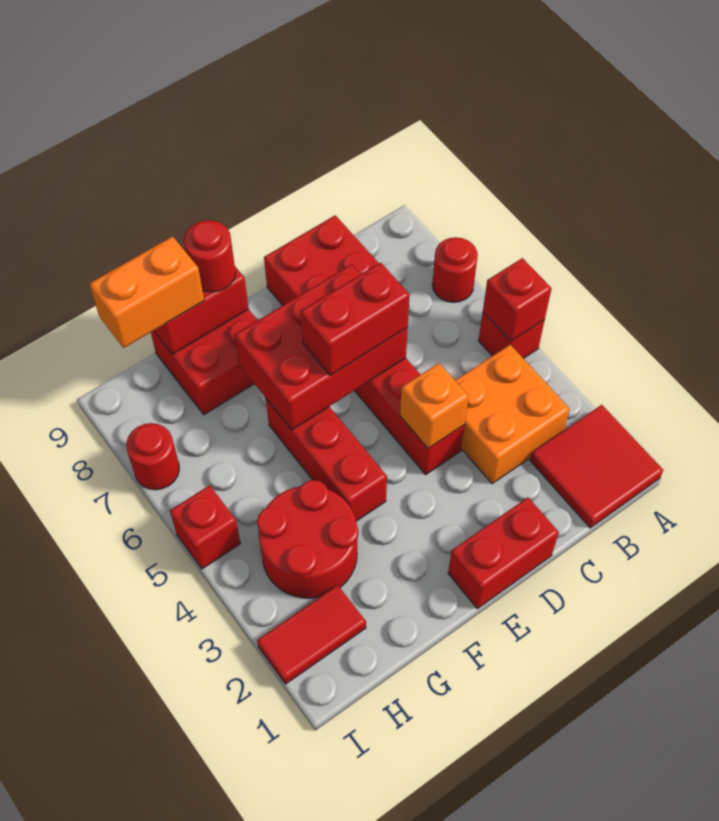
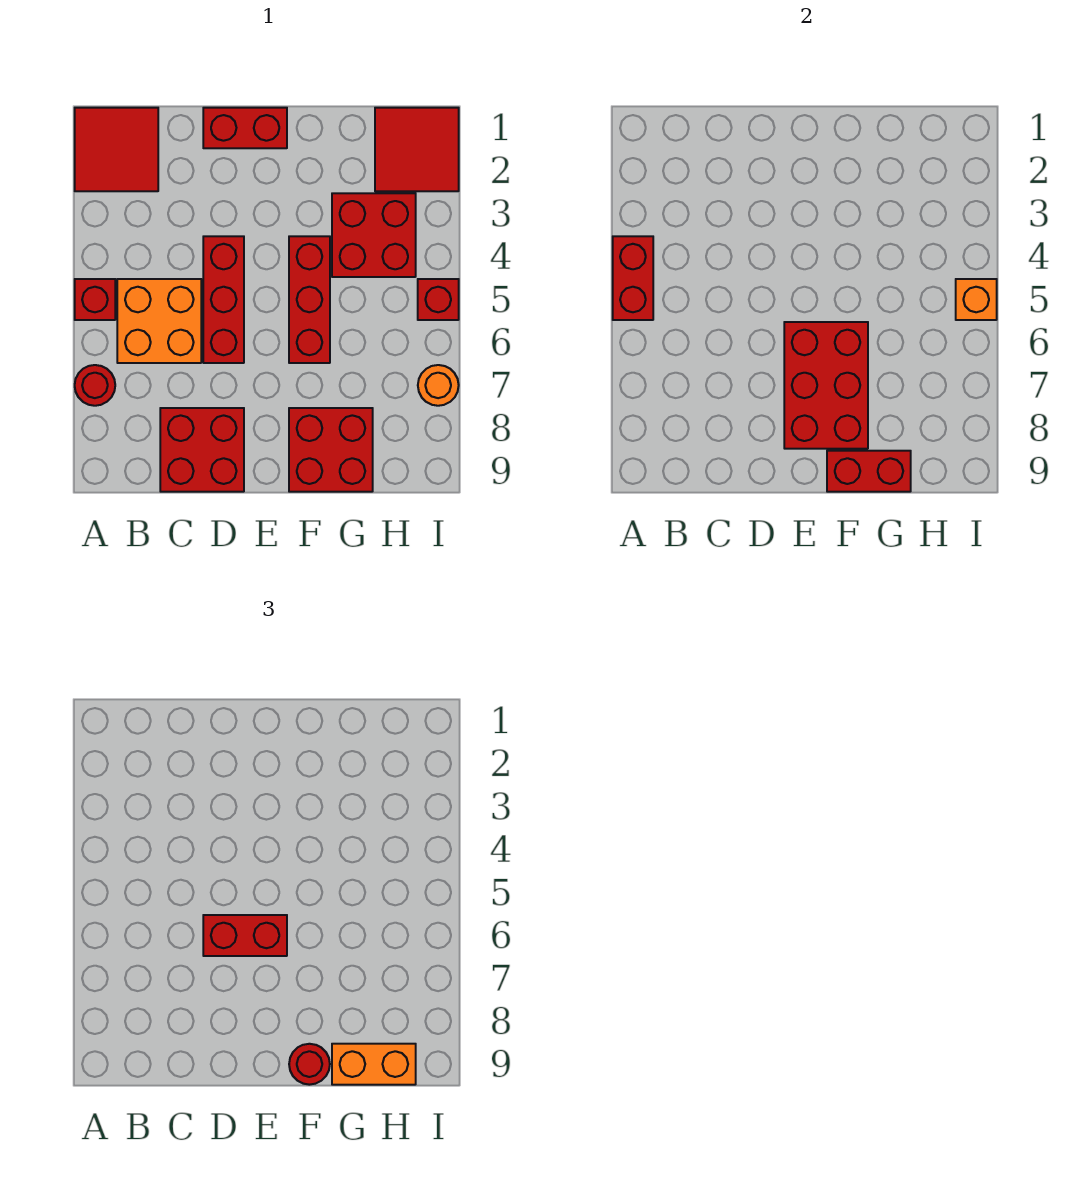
red brick A5 level 2 -> red brick A4:A5 level 2
orange brick B3:C4 level 1 -> orange brick B5:C6 level 1
orange brick D4 level 2 -> orange brick I5 level 2
red brick D6:F7 level 2 -> red brick E6:F8 level 2
red round brick G3:H4 level 1 -> red brick G3:H4 level 1
red tile H2:I2 level 1 -> red tile H1:I2 level 1
red round brick I7 level 1 -> orange round brick I7 level 1

